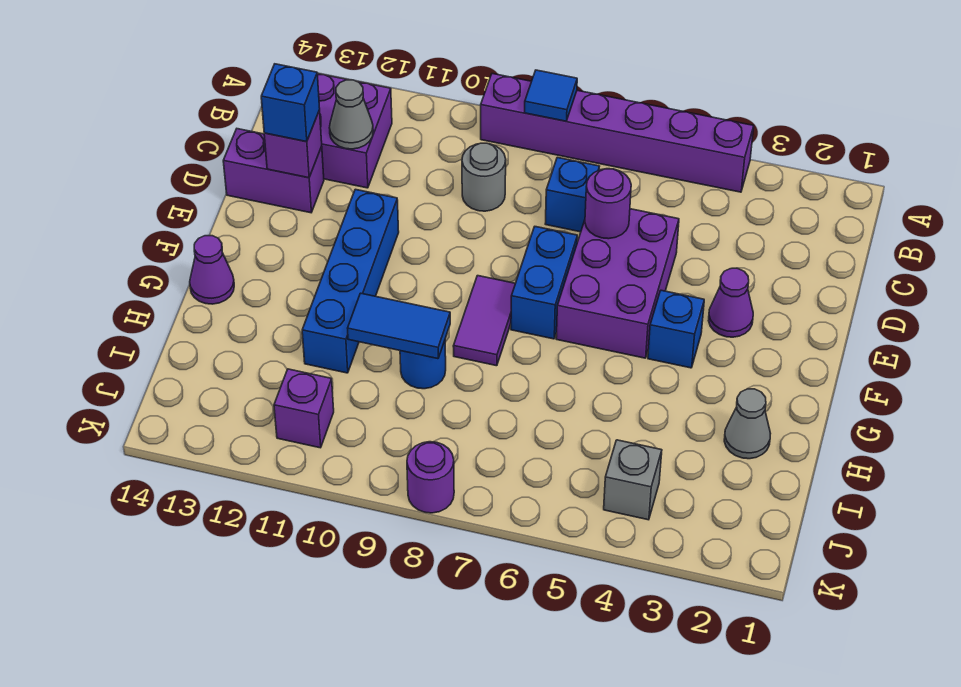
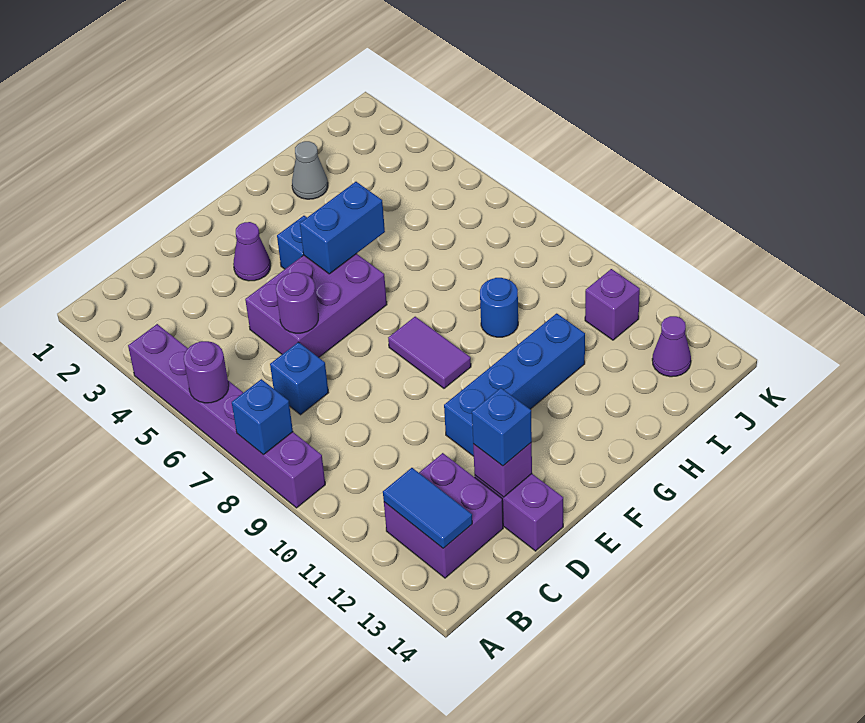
blue tile A8 level 2 -> blue brick A8 level 2
grey round brick C9 level 1 -> none
grey cone C12 level 2 -> none
blue brick E7:F7 level 1 -> blue brick F5:G5 level 2
purple tile F8:G8 level 1 -> purple tile F8:F9 level 1
purple cone G14 level 1 -> purple cone J13 level 1
blue tile H9:H10 level 2 -> blue tile B12:B13 level 2
grey brick J4 level 1 -> none
purple round brick K8 level 1 -> purple round brick A6 level 2

